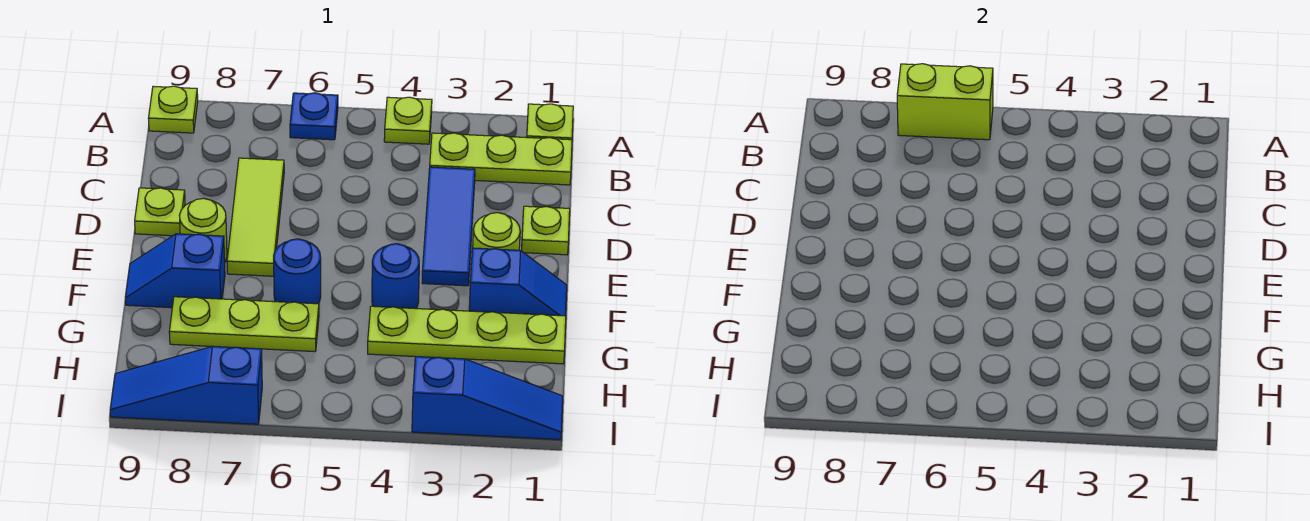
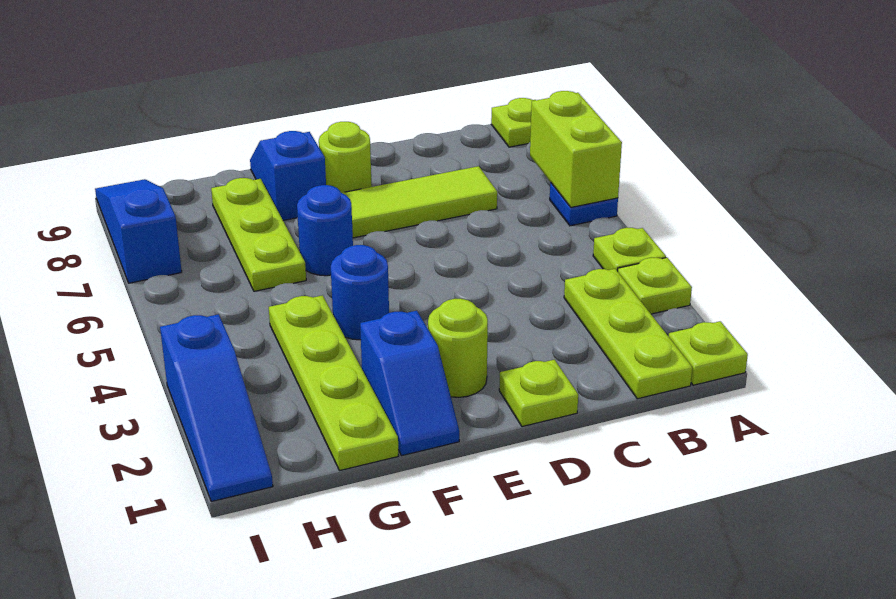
blue tile C3:E3 level 1 -> none
lime plate D9 level 1 -> lime plate A3 level 1

